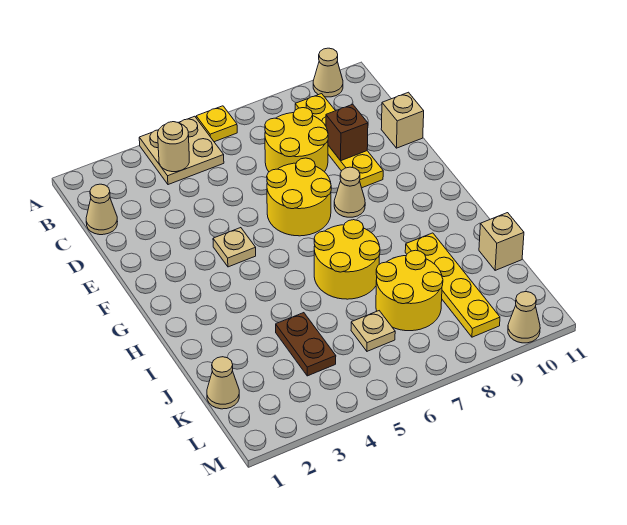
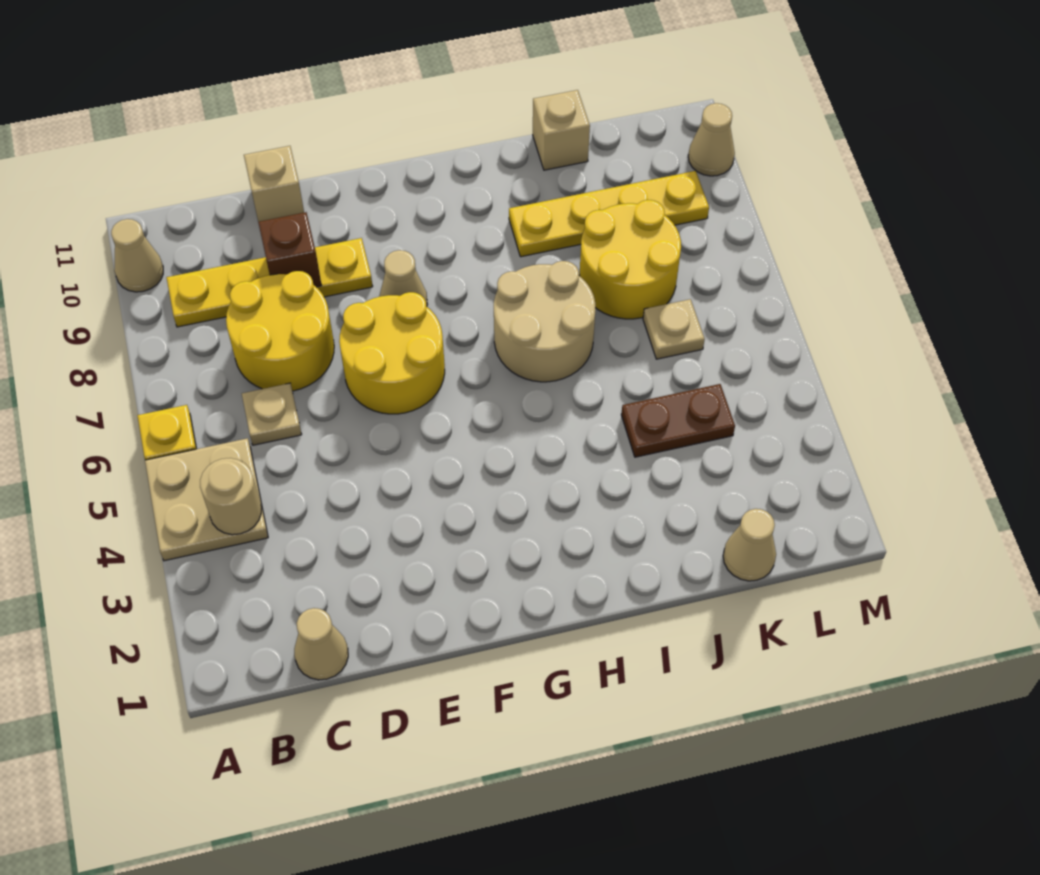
tan plate F4 level 1 -> tan plate C6 level 1
yellow round brick H6:I7 level 1 -> tan round brick H6:I7 level 1

